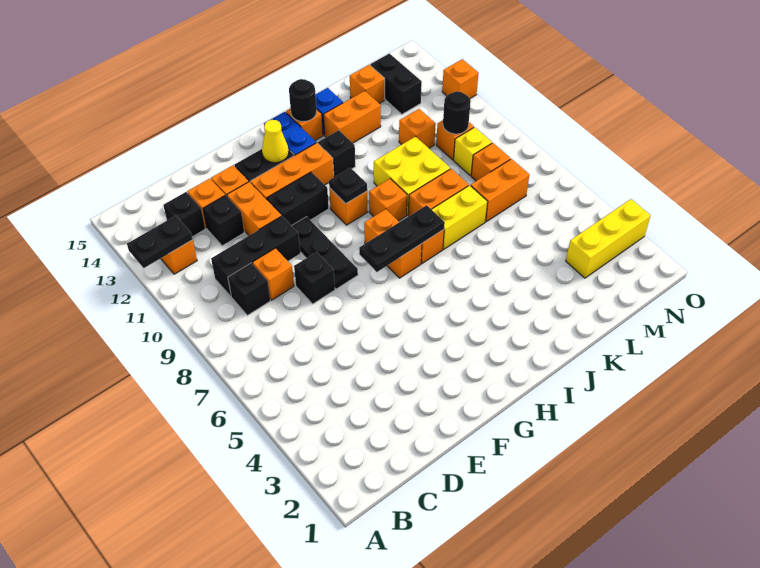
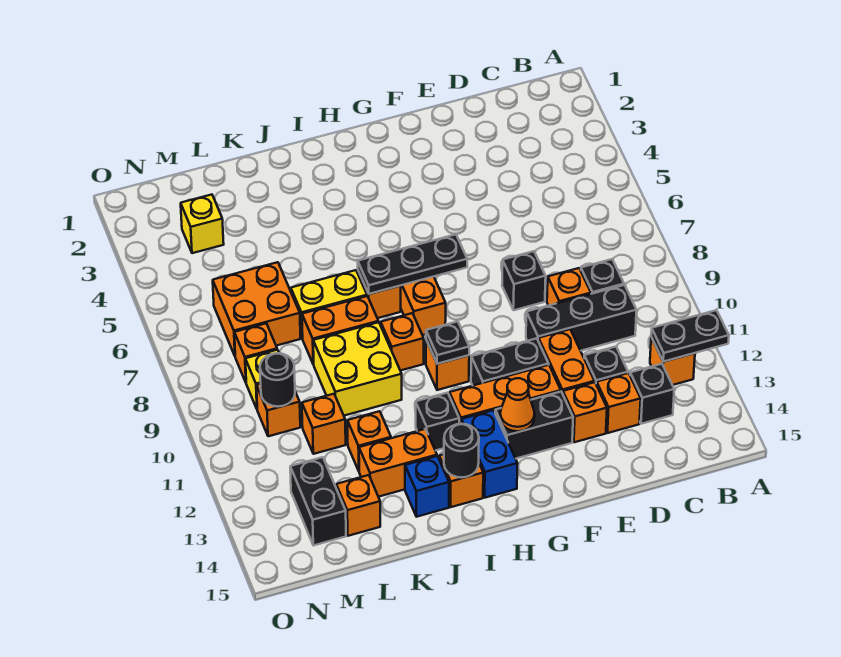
black plate F8:F10 level 1 -> none
yellow cone G13 level 2 -> orange cone G13 level 2
orange brick L7:M7 level 1 -> orange brick L6:M7 level 1
yellow brick M3:O3 level 1 -> yellow brick M3 level 1
orange brick O12 level 1 -> orange brick K12 level 1

